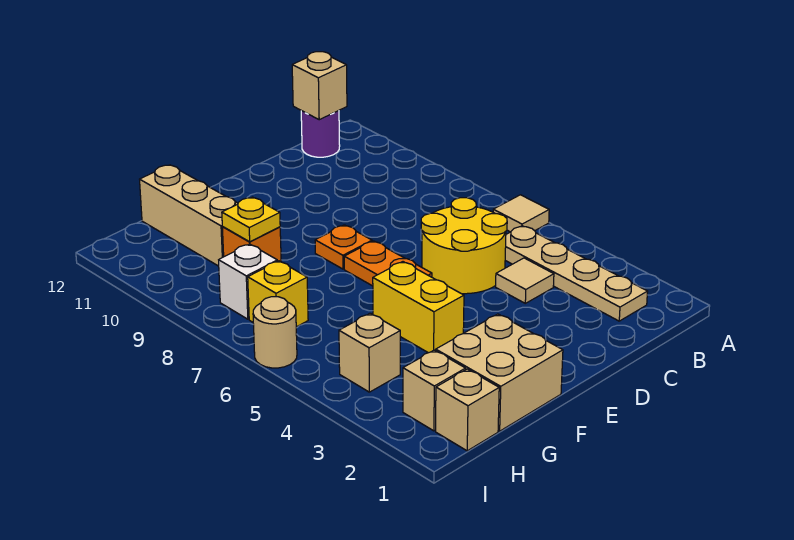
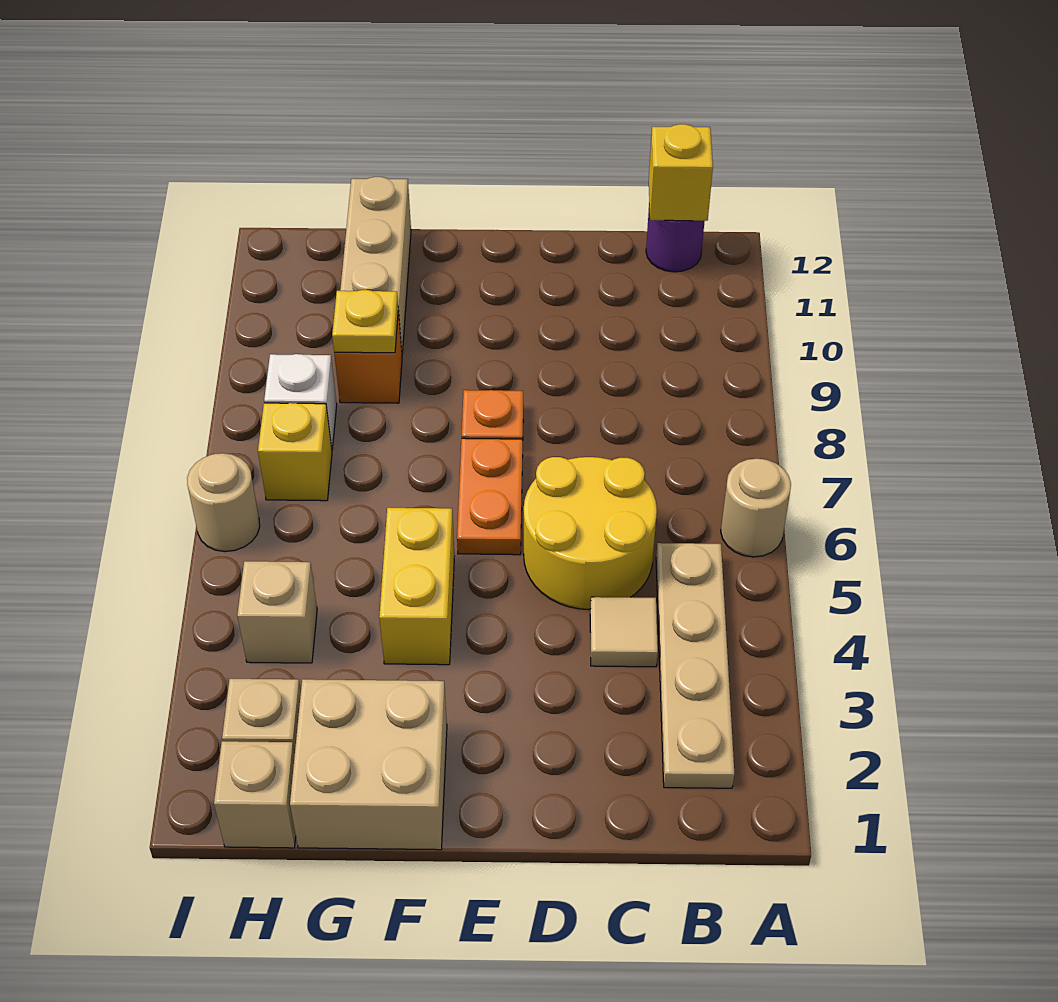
tan tile A6 level 1 -> tan round brick A6 level 1
tan brick B12 level 2 -> yellow brick B12 level 2

